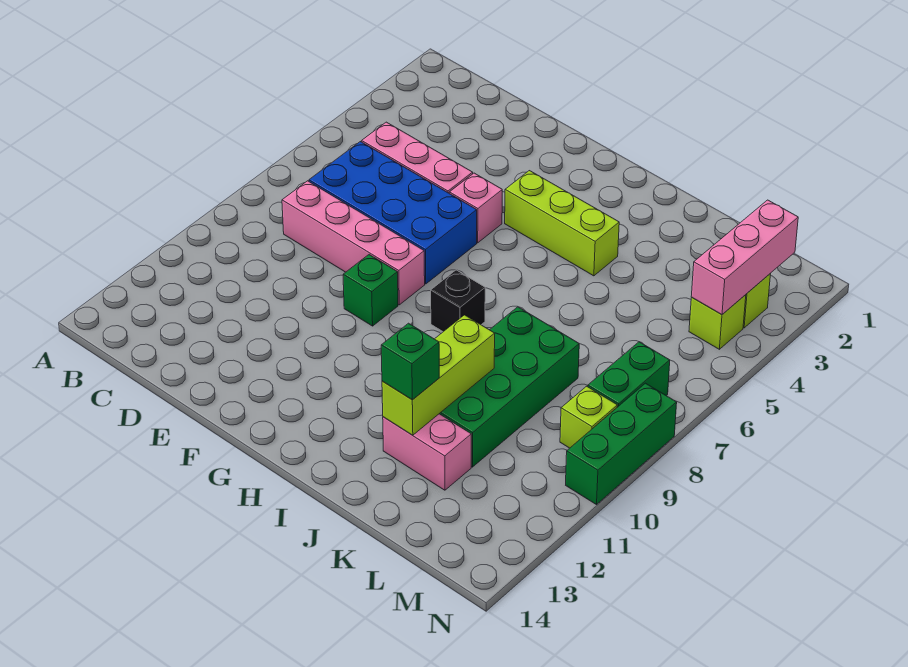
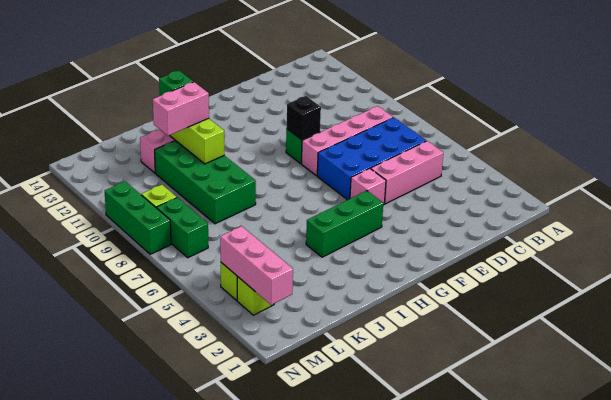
lime brick G4:I4 level 1 -> green brick G4:I4 level 1
black brick H8 level 1 -> black brick F9 level 2
none -> pink brick J11:K11 level 3

